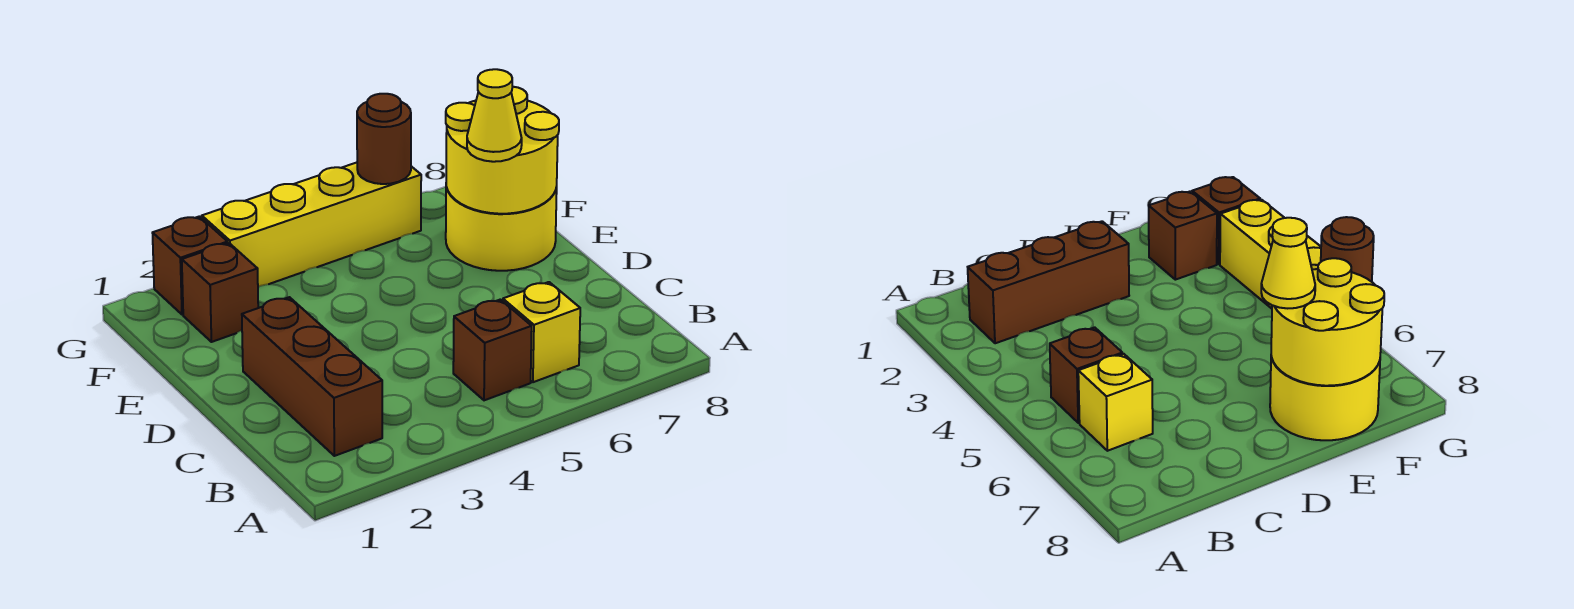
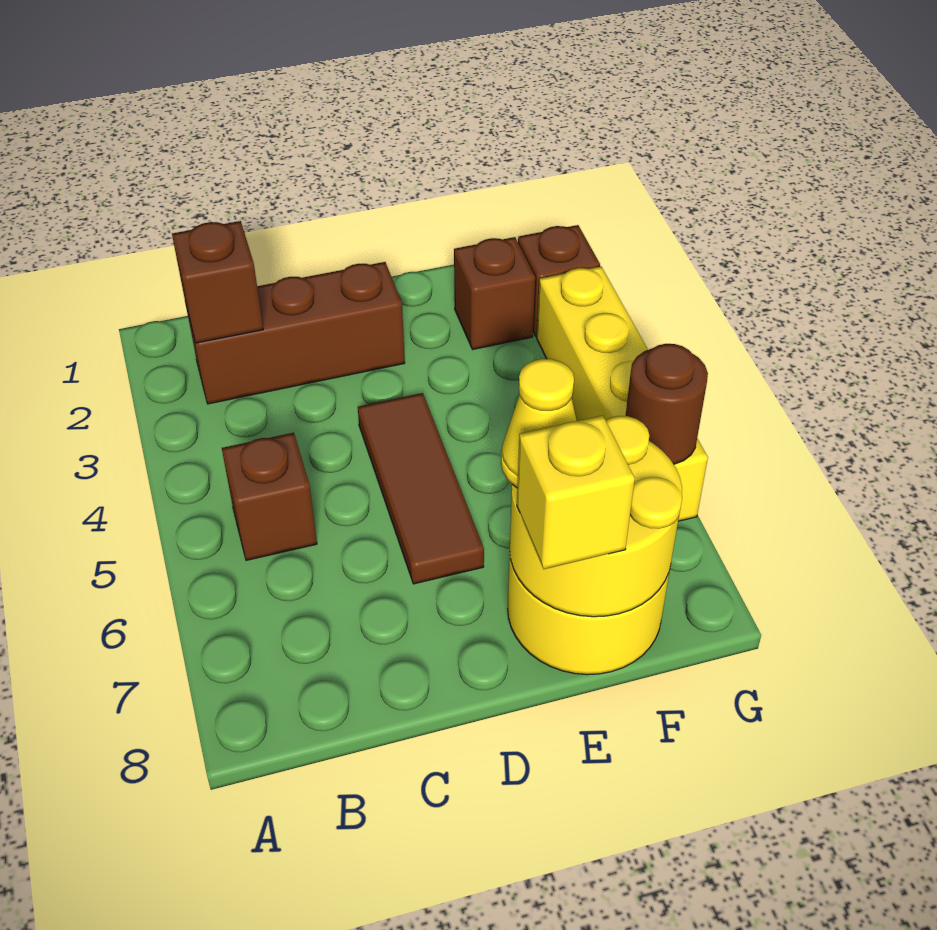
none -> brown brick B2 level 2
yellow brick B6 level 1 -> yellow brick E8 level 3
none -> brown tile D4:D6 level 1

